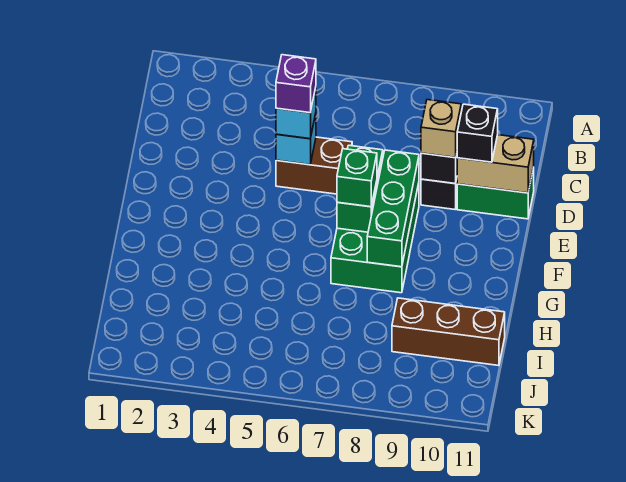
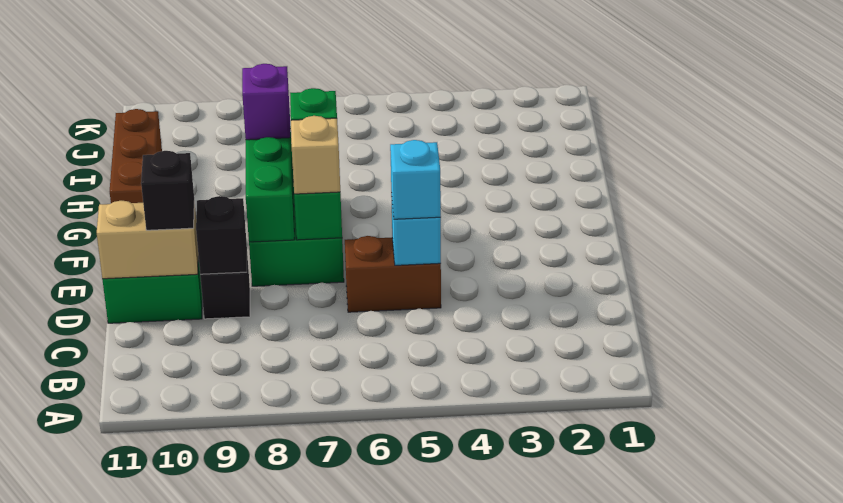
purple brick D5 level 4 -> purple brick G8 level 3
tan brick D9 level 3 -> tan brick E7 level 3
brown brick I9:I11 level 1 -> brown brick G11:I11 level 1

